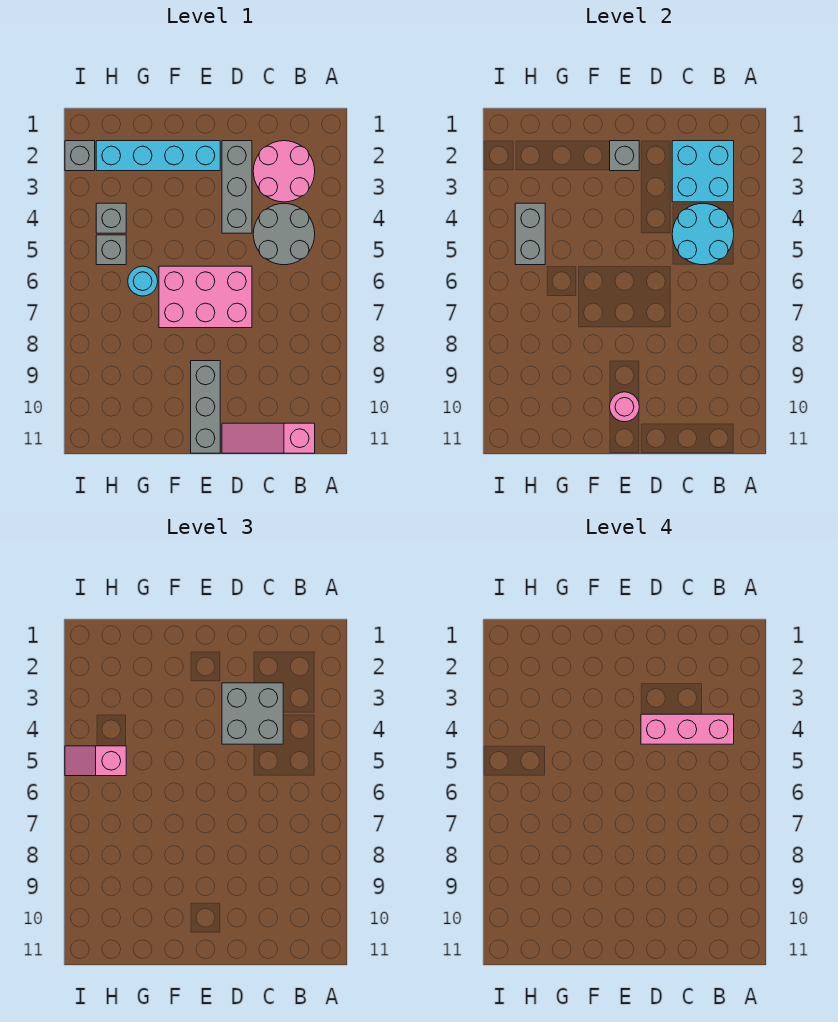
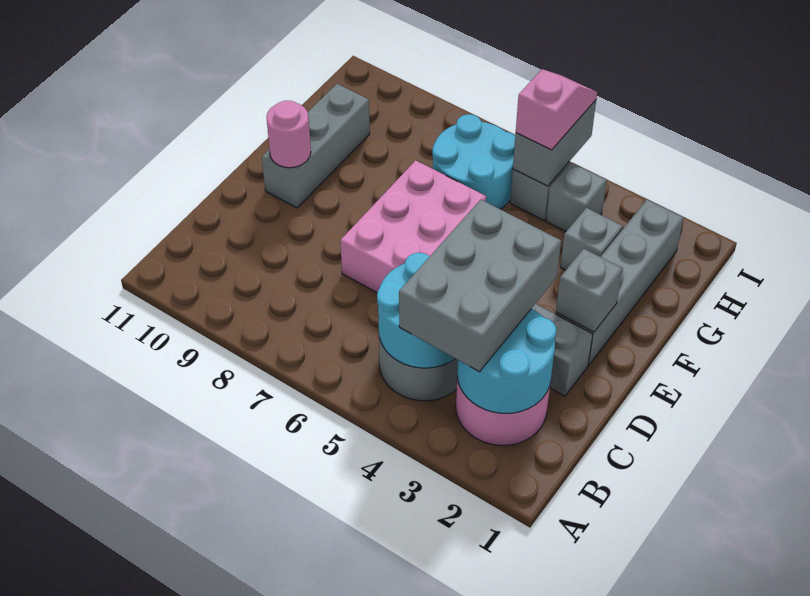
cyan brick B2:C3 level 2 -> cyan round brick B2:C3 level 2
pink brick B4:D4 level 4 -> none
pink slope B11:D11 level 1 top B -> none
grey brick C3:D4 level 3 -> grey brick B3:D4 level 3
cyan brick E2:H2 level 1 -> grey brick E2:H2 level 1
grey brick E9:E11 level 1 -> grey brick E10:G10 level 1
cyan round brick G6 level 1 -> cyan round brick G6:H7 level 1
grey brick H4:H5 level 2 -> grey brick H5:I5 level 2
grey brick I2 level 1 -> grey brick G3 level 1

